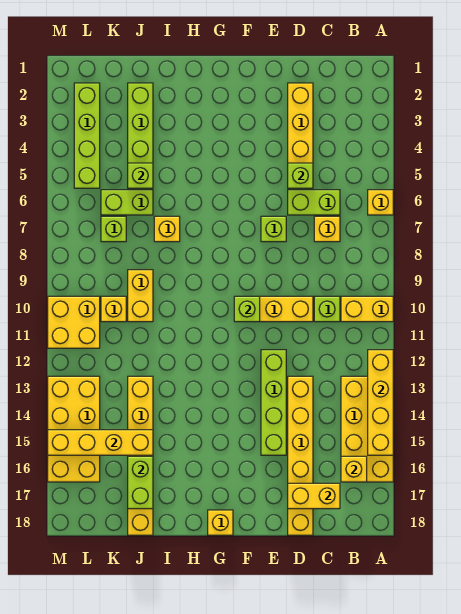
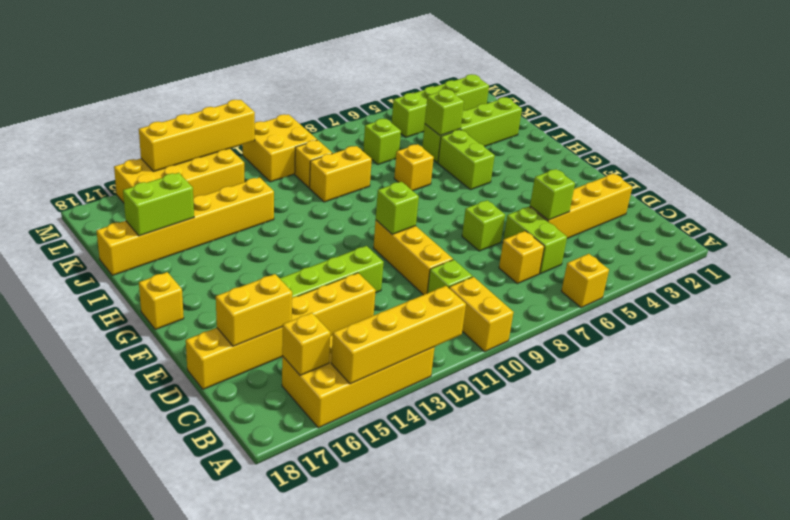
yellow brick C17:D17 level 2 -> yellow brick D16:D17 level 2
lime brick J6:K6 level 1 -> lime brick H5:I5 level 1
yellow brick J15:M15 level 2 -> yellow brick M12:M15 level 2

